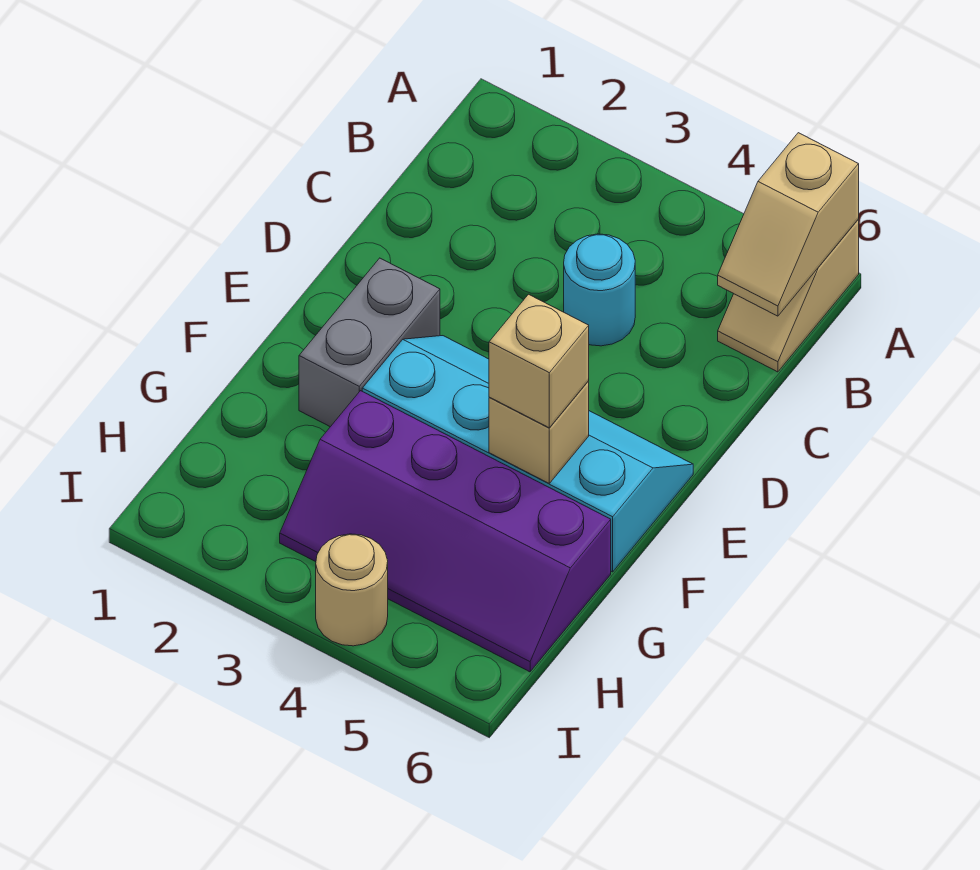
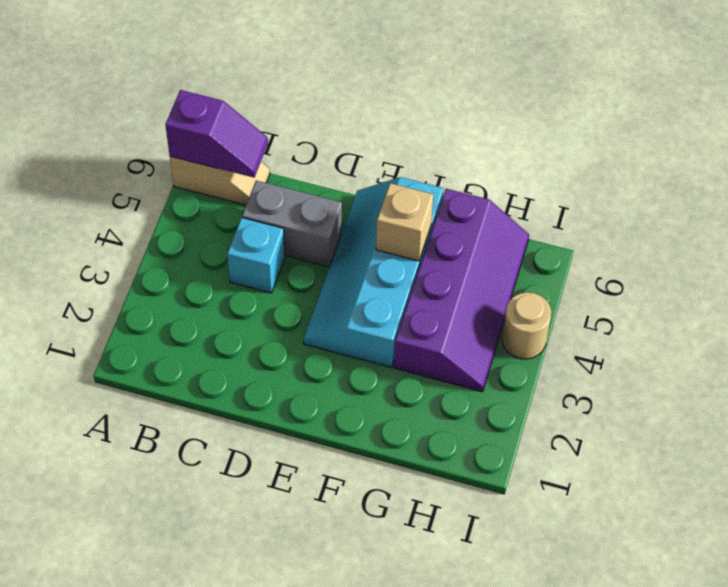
tan slope A6:B6 level 2 top A -> purple slope A6:B6 level 2 top A
cyan round brick C4 level 1 -> cyan brick C4 level 1
grey brick E2:F2 level 1 -> grey brick C5:D5 level 1
tan brick F5 level 3 -> none

